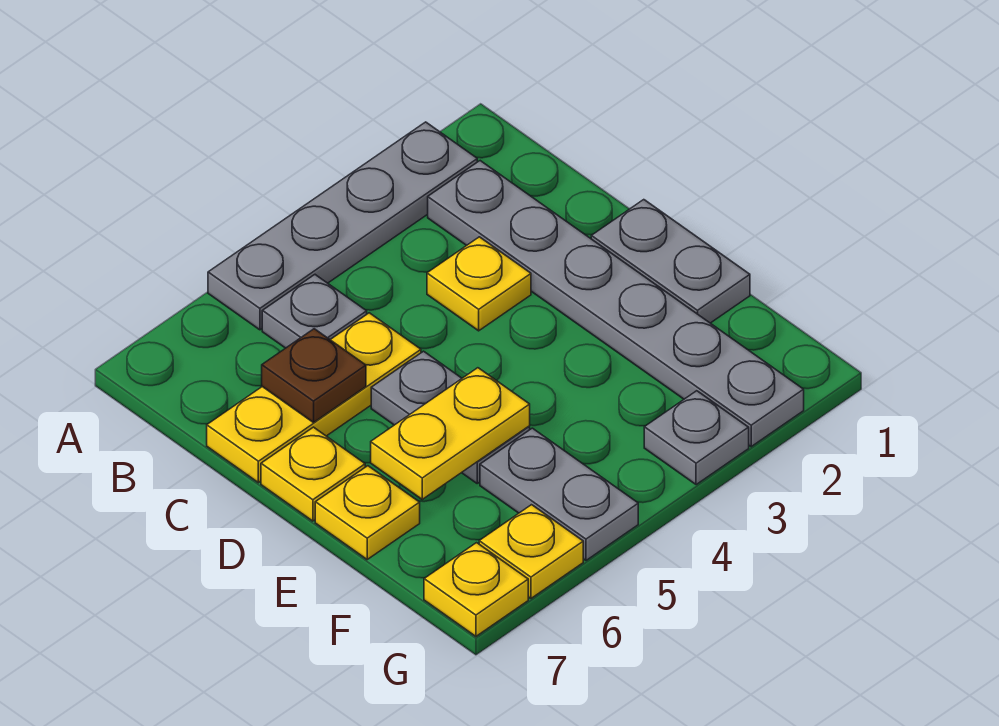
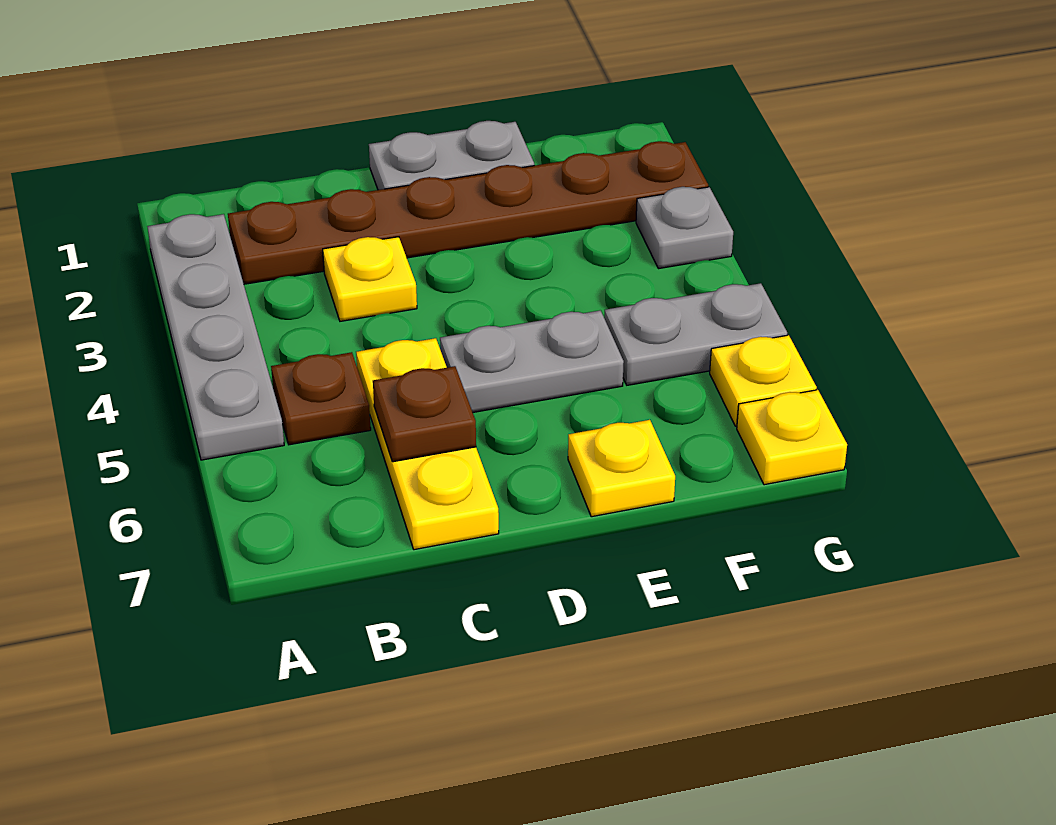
grey plate B2:G2 level 1 -> brown plate B2:G2 level 1
grey plate B5 level 1 -> brown plate B5 level 1
yellow plate D7 level 1 -> none
yellow plate E5:E6 level 2 -> none

